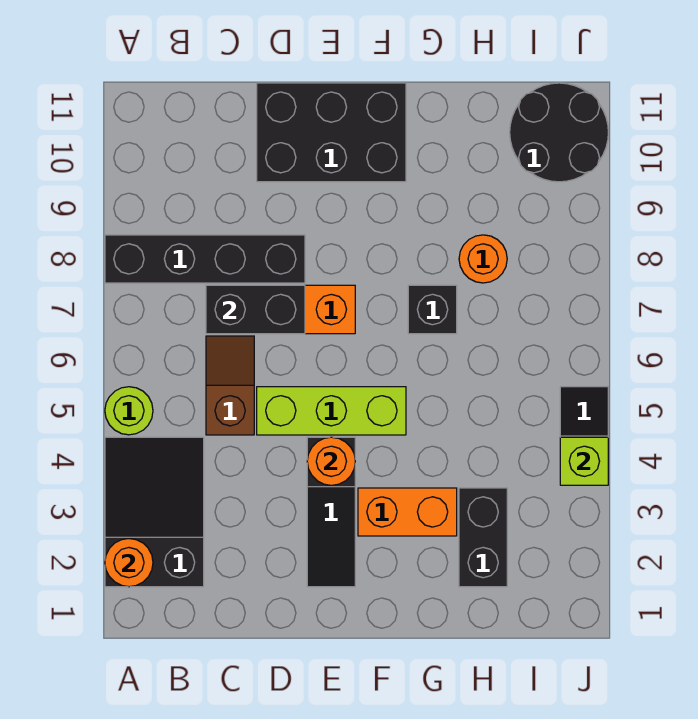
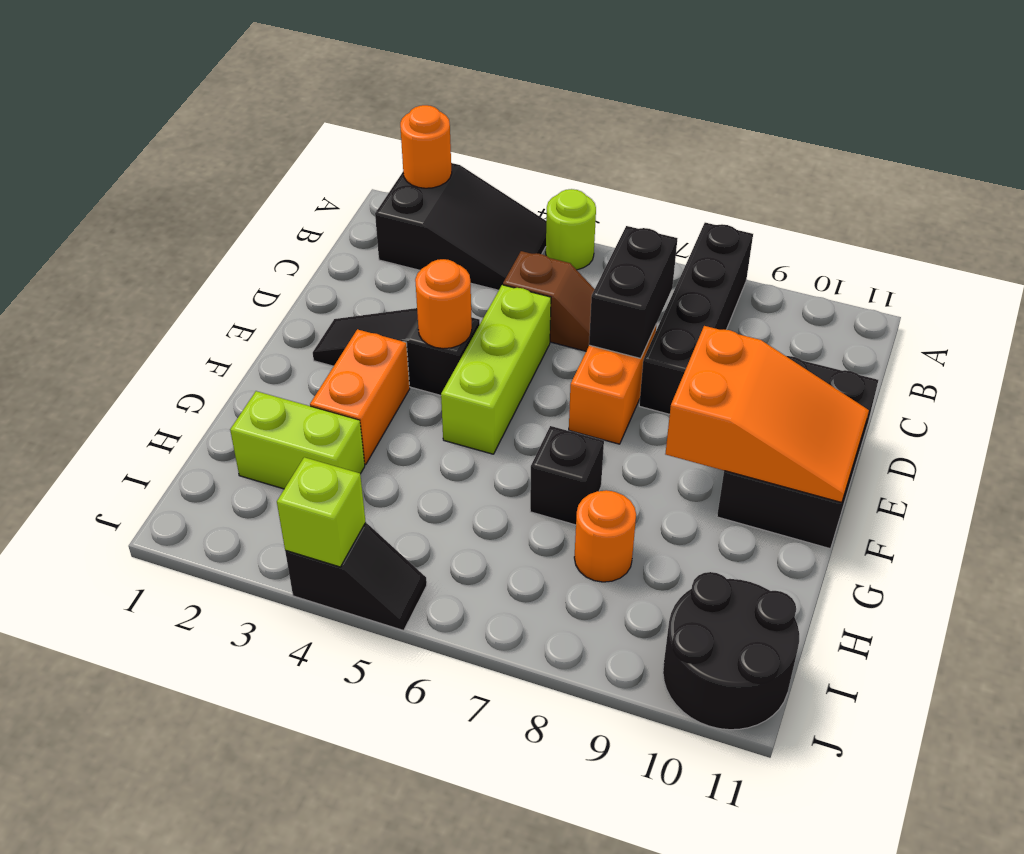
none -> orange slope E9:F11 level 2 top 9
black brick H2:H3 level 1 -> lime brick H2:H3 level 1

